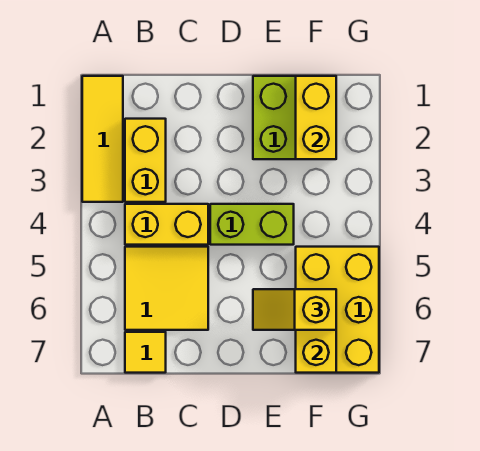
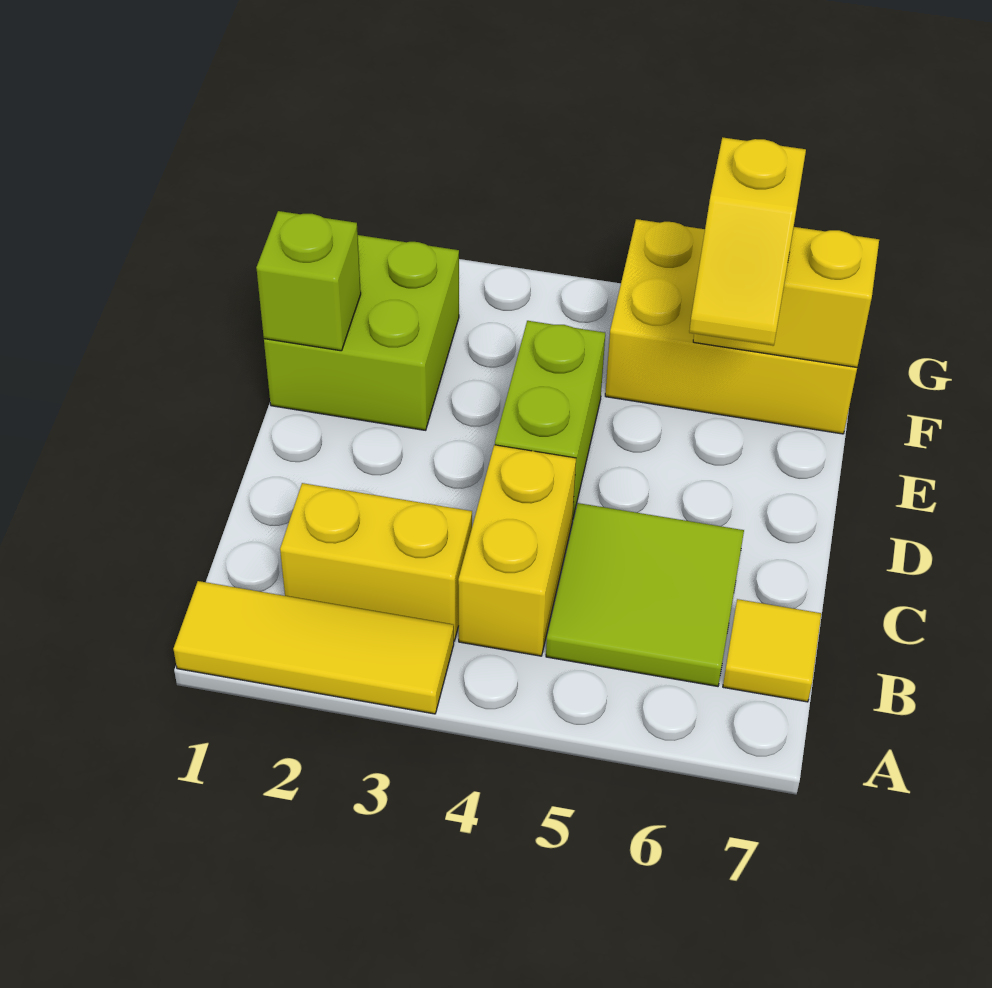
yellow tile B5:C6 level 1 -> lime tile B5:C6 level 1
none -> lime brick E1 level 2
yellow brick F1:F2 level 2 -> none

